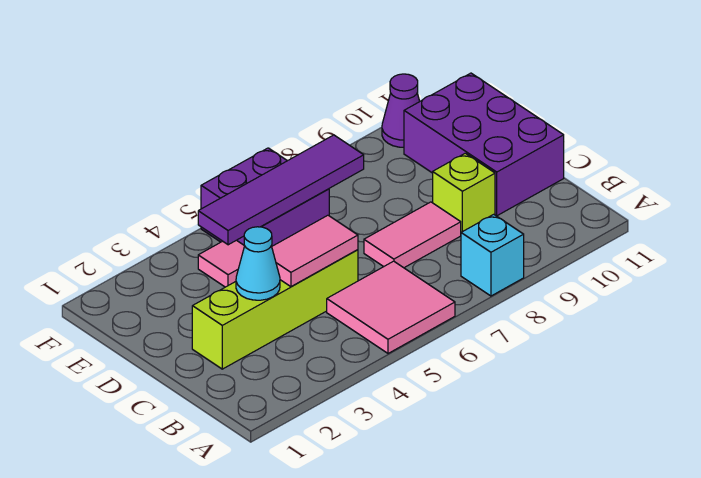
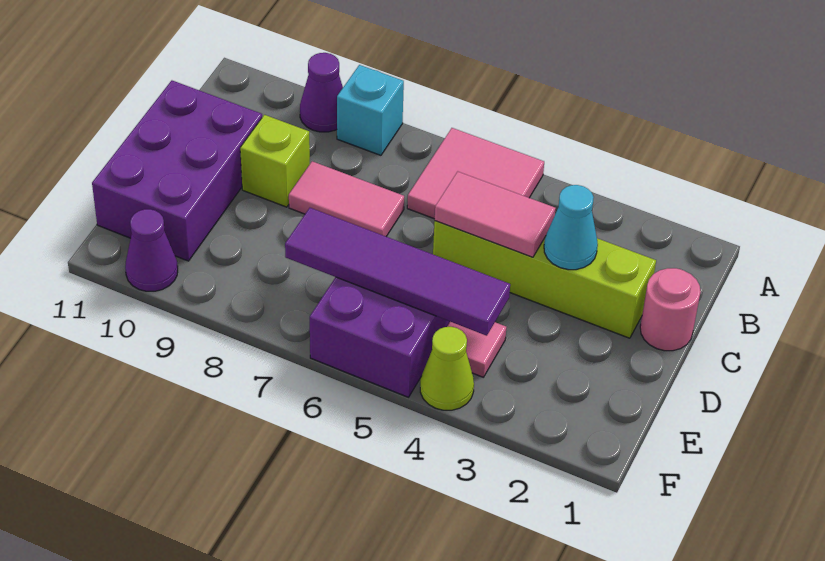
none -> purple cone A9 level 1
none -> pink round brick C1 level 1
none -> lime cone F4 level 1

